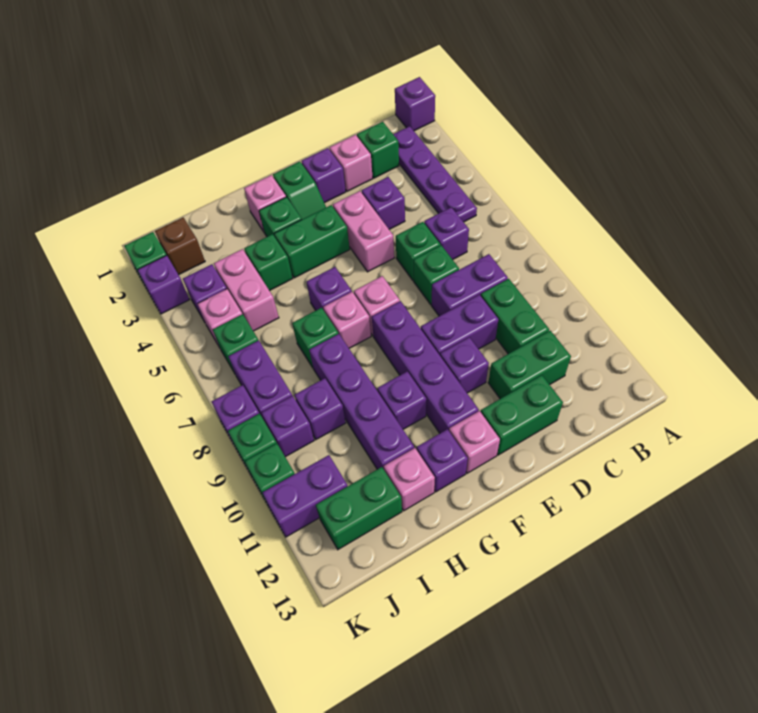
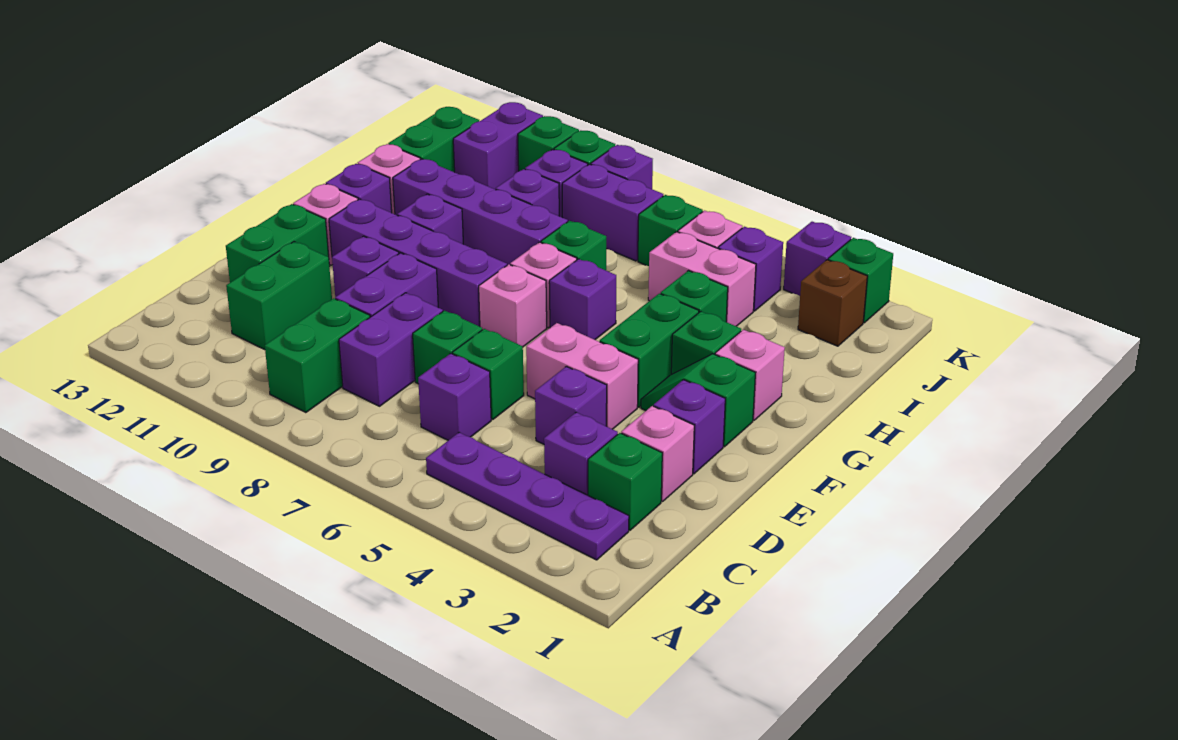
purple brick A1 level 1 -> purple brick C3 level 1
green brick C9:C10 level 1 -> green brick B9:C9 level 1

